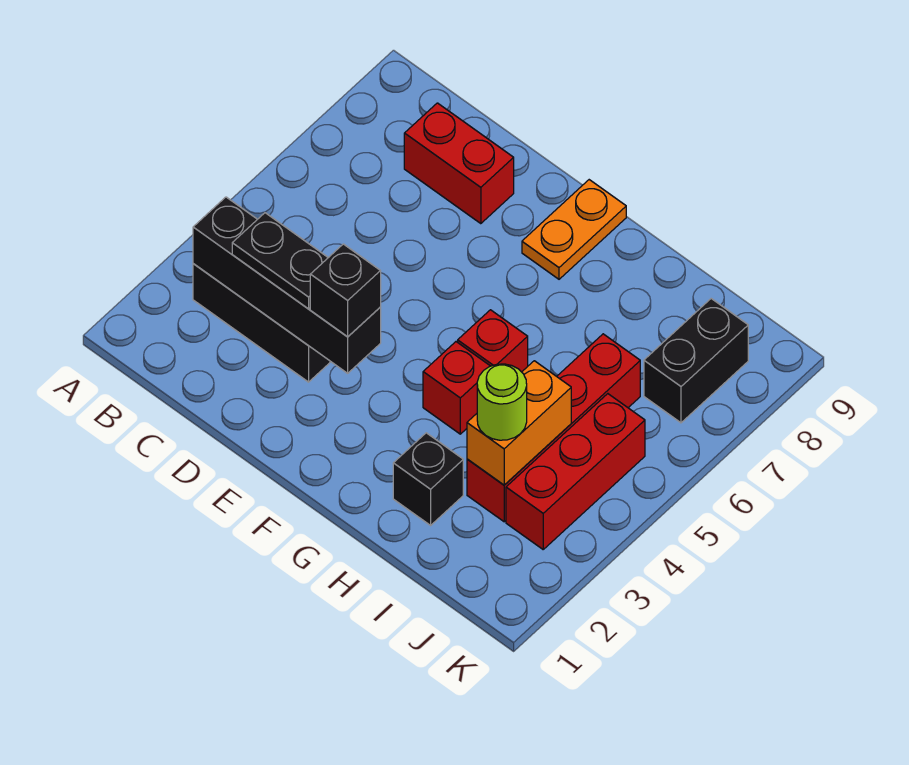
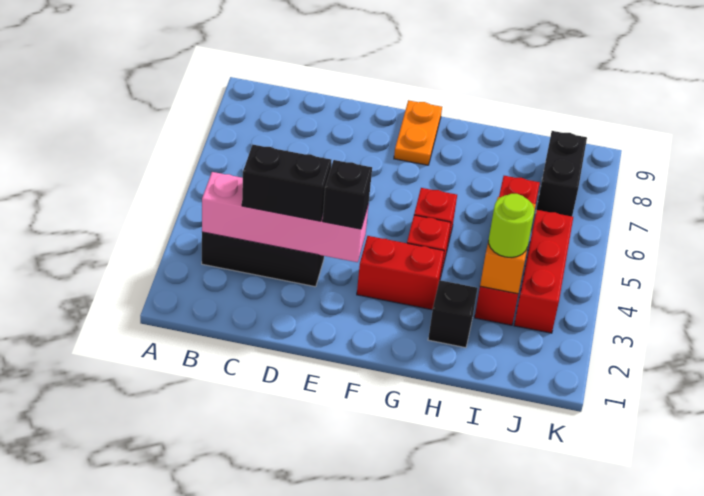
black brick B3:E3 level 2 -> pink brick B3:E3 level 2
black plate C3:D3 level 3 -> black brick C3:D3 level 3
red brick C8:D8 level 1 -> red brick F3:G3 level 1

